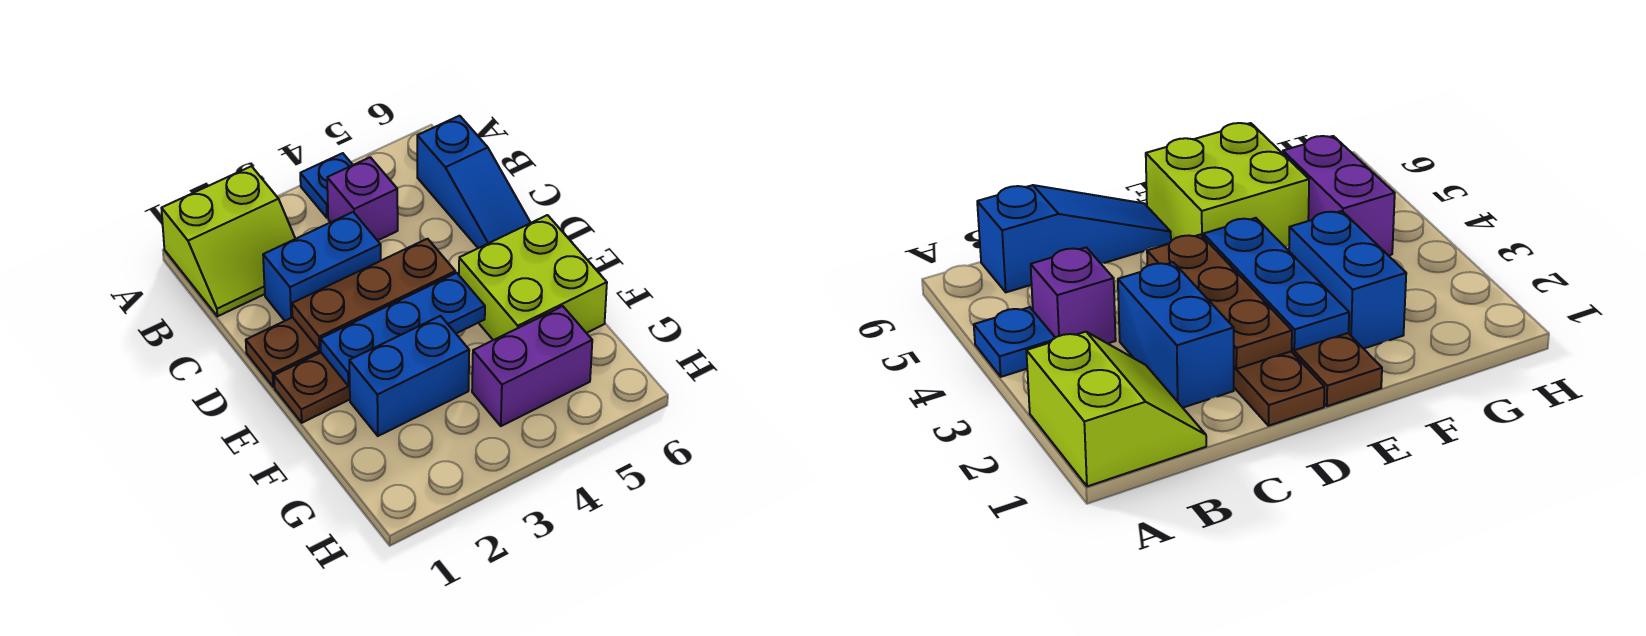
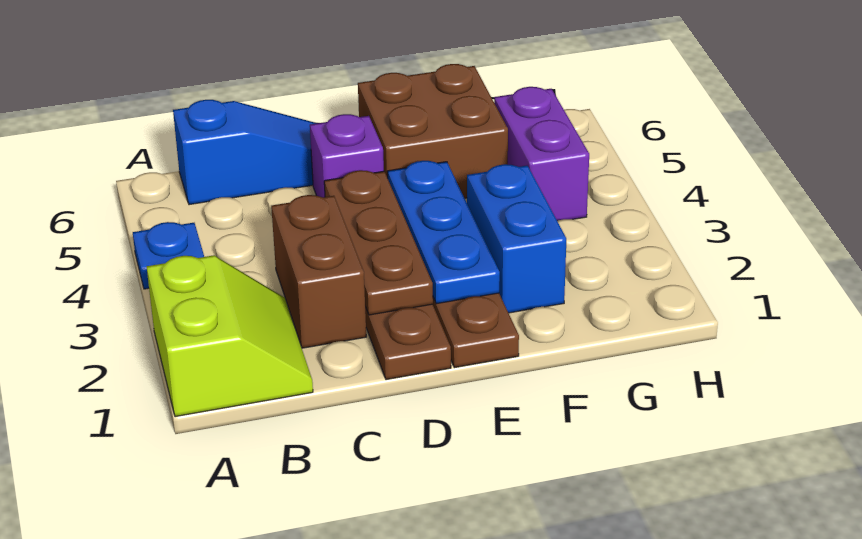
purple brick B4 level 1 -> purple brick D5 level 1
blue brick C2:C3 level 1 -> brown brick C2:C3 level 1
lime brick E5:F6 level 1 -> brown brick E5:F6 level 1

